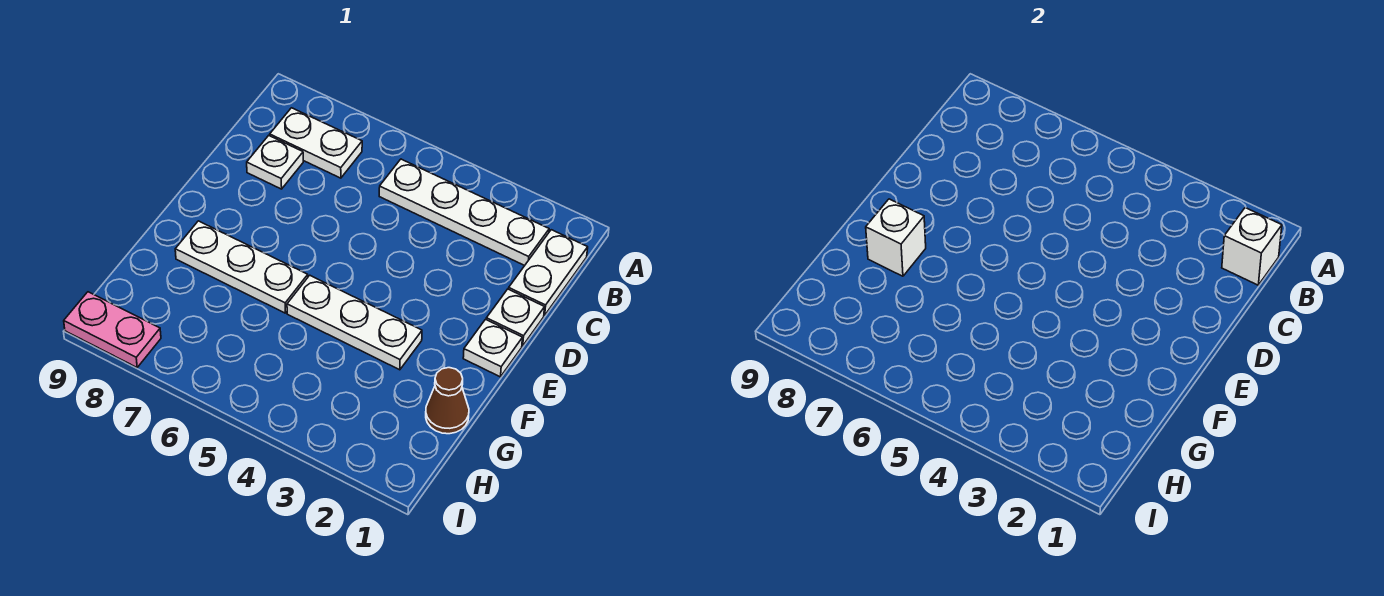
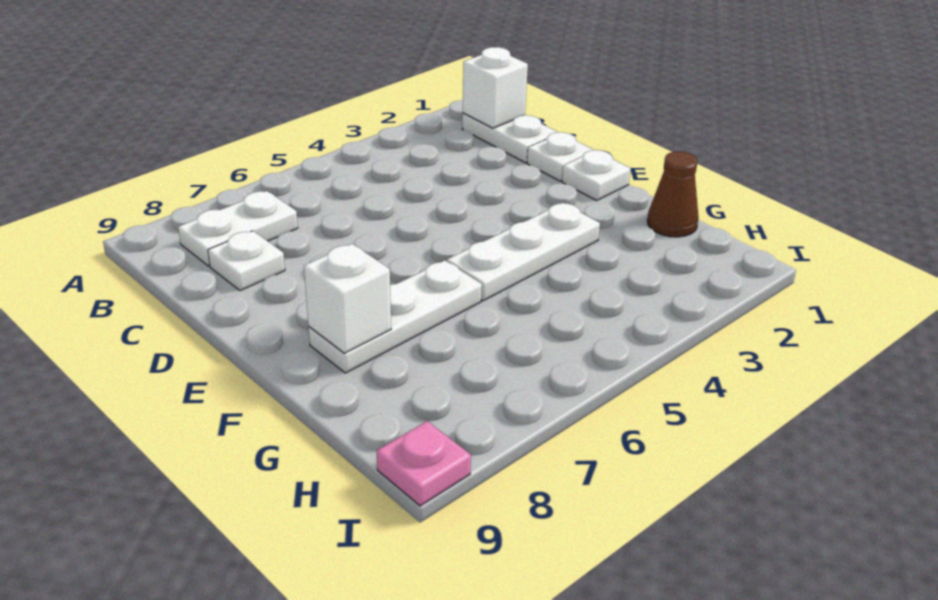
white plate B2:B5 level 1 -> none
pink plate I8:I9 level 1 -> pink plate I9 level 1

